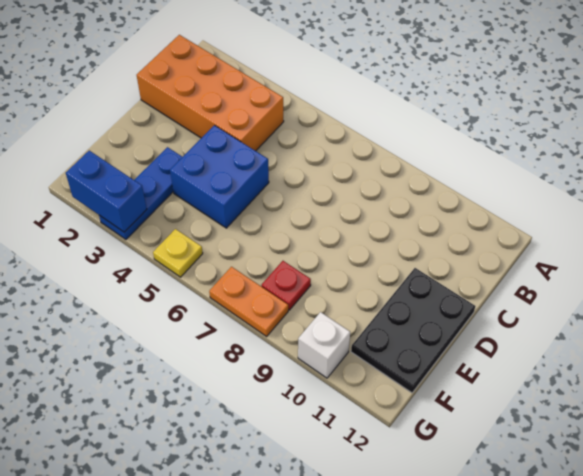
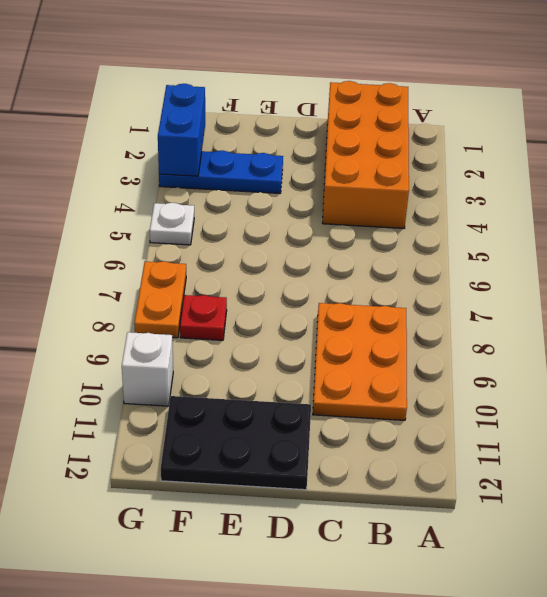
none -> orange plate B8:C10 level 1
blue brick D4:E5 level 1 -> none
yellow plate G5 level 1 -> white plate G5 level 1

